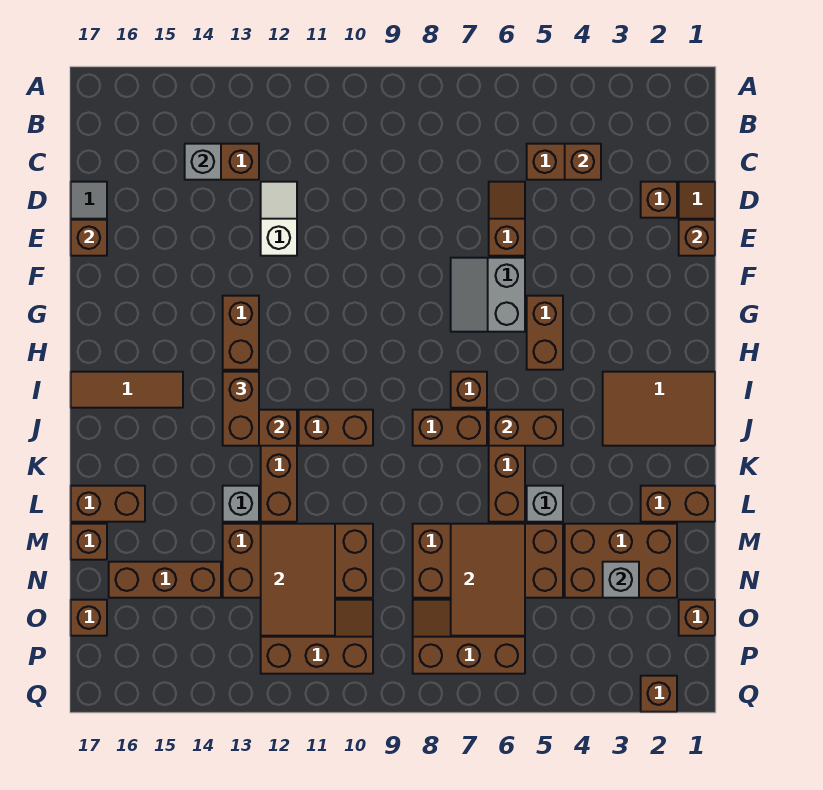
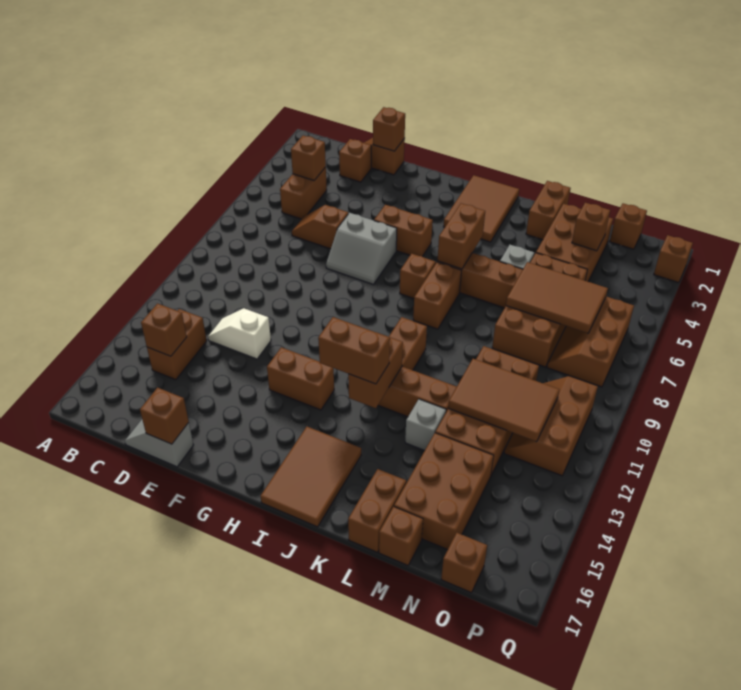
grey brick C14 level 2 -> brown brick C14 level 2
brown tile I15:I17 level 1 -> brown tile I15:J17 level 1
grey brick N3 level 2 -> brown brick N3 level 2
brown brick N14:N16 level 1 -> brown brick M14:N16 level 1

